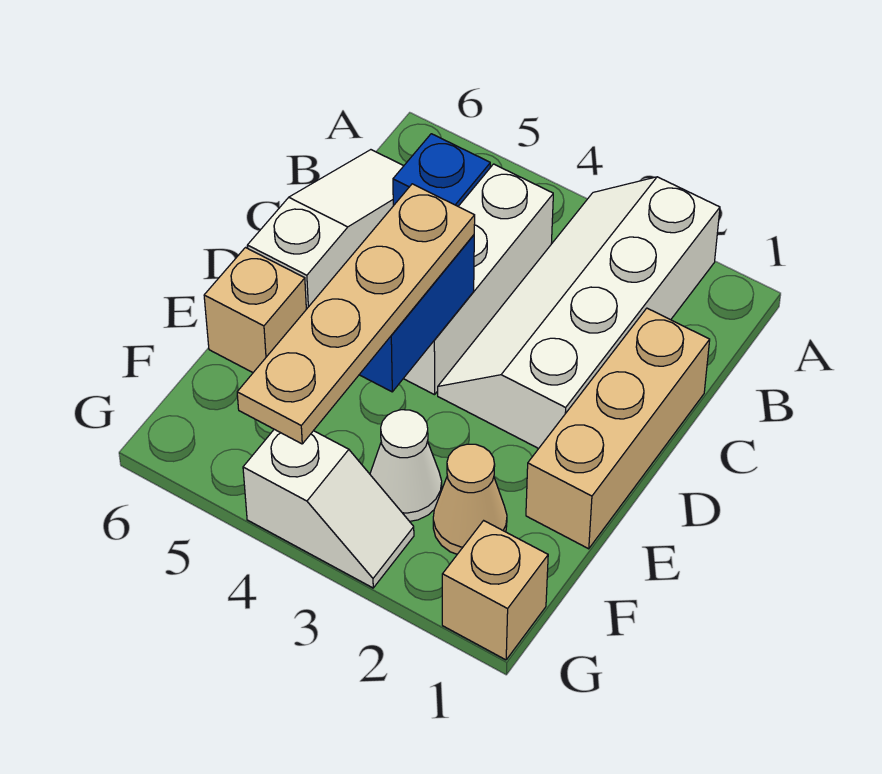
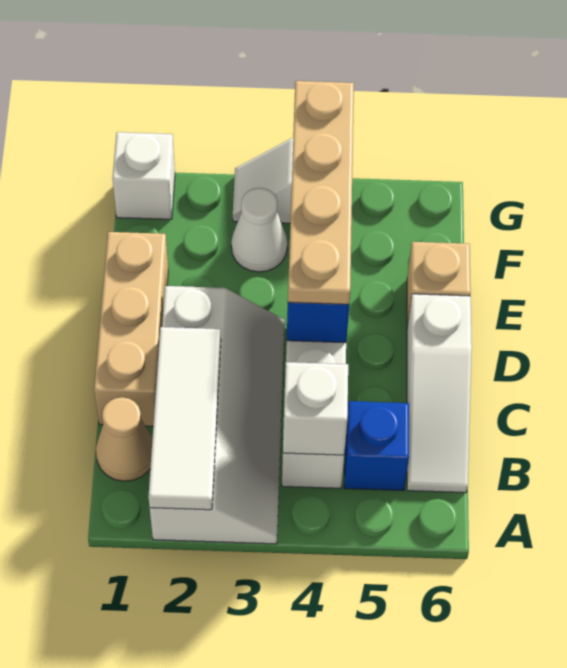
none -> white tile A2:C2 level 2
none -> white brick B4 level 2
tan cone F2 level 1 -> tan cone B1 level 1
tan brick G1 level 1 -> white brick G1 level 1

